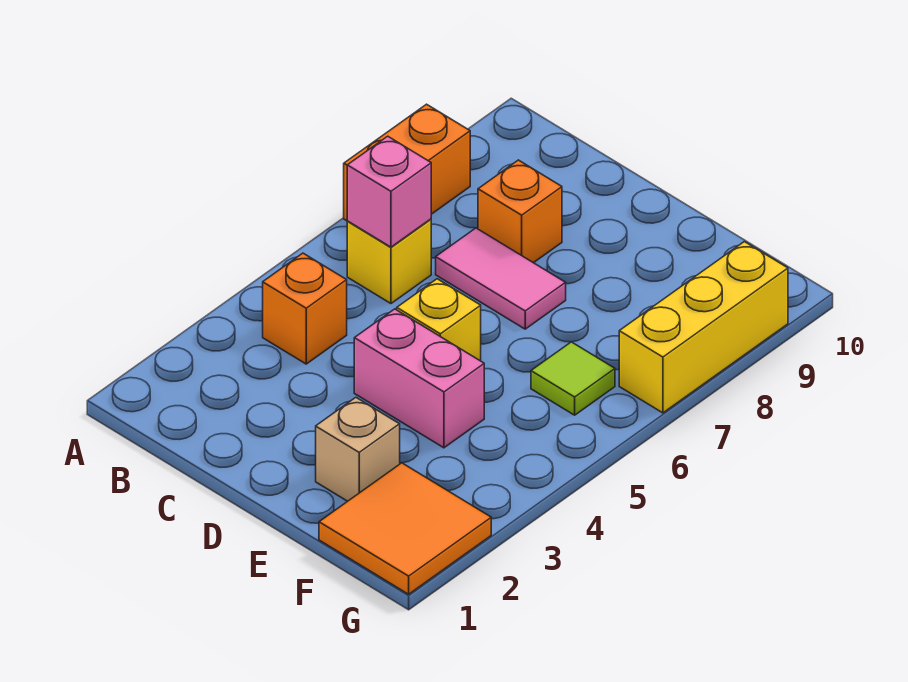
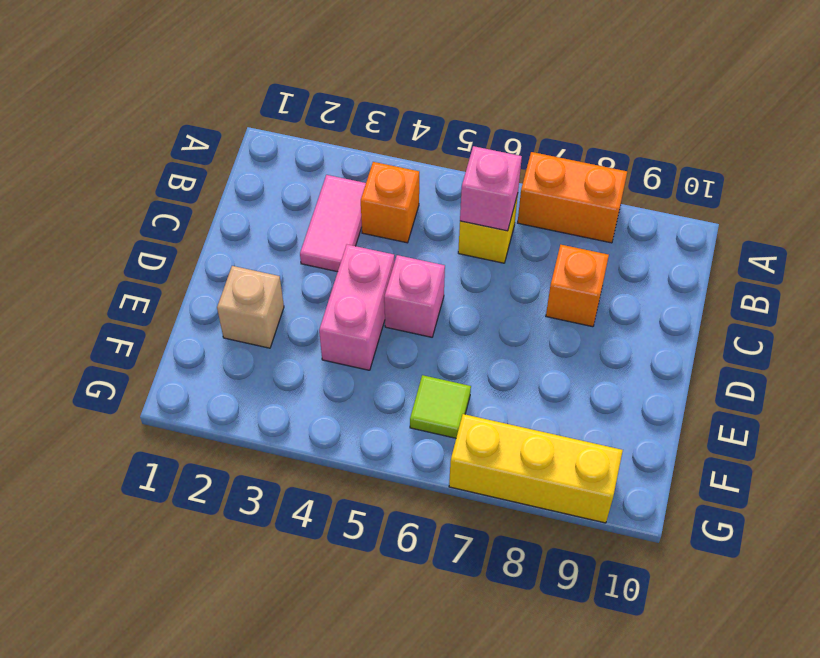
pink tile C7:D7 level 1 -> pink tile B3:C3 level 1
yellow brick D5 level 1 -> pink brick D5 level 1
orange tile F1:G2 level 1 -> none

